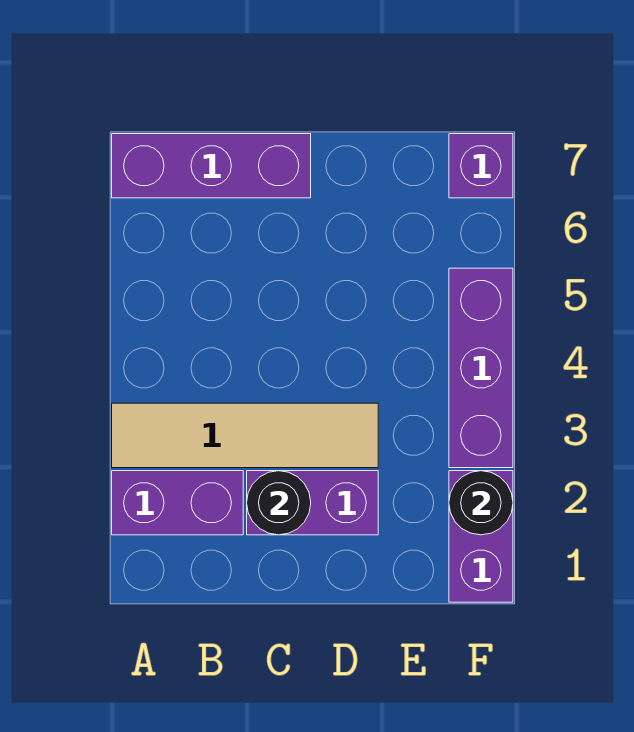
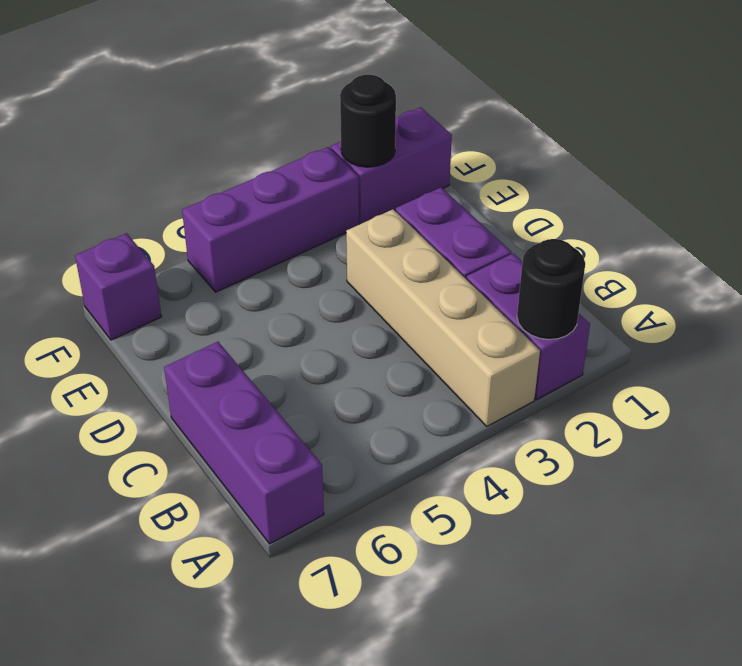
tan tile A3:D3 level 1 -> tan brick A3:D3 level 1
black round brick C2 level 2 -> black round brick A2 level 2

